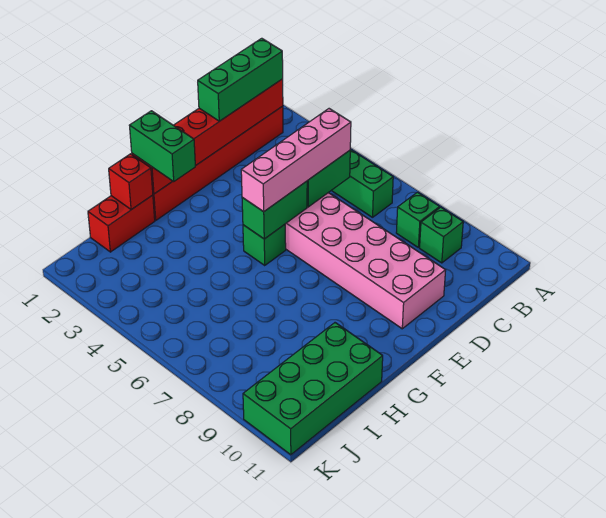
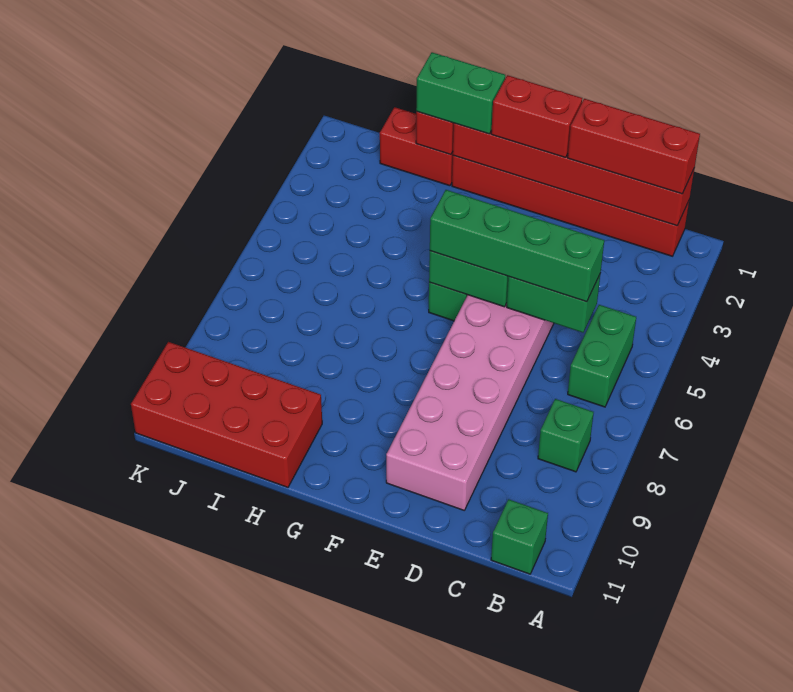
green brick B1:D1 level 3 -> red brick B1:D1 level 3
green brick B9 level 1 -> green brick B11 level 1
pink brick C5:F5 level 3 -> green brick C5:F5 level 3
none -> red brick E1:F1 level 3
green brick G1:G2 level 3 -> green brick G1:H1 level 3
green brick H10:K11 level 1 -> red brick H10:K11 level 1

